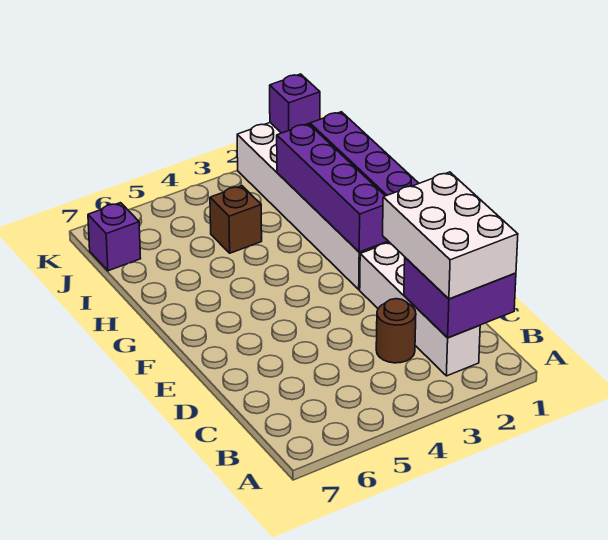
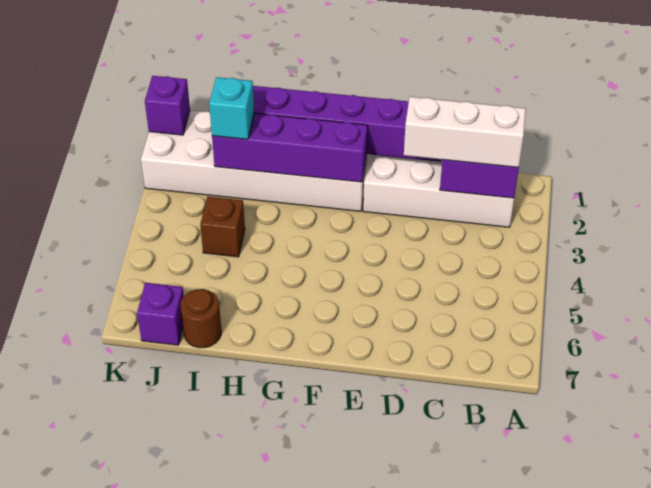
white brick B1:D2 level 3 -> white brick B2:D2 level 3
brown round brick C3 level 1 -> brown round brick I7 level 1
none -> cyan brick I2 level 3

